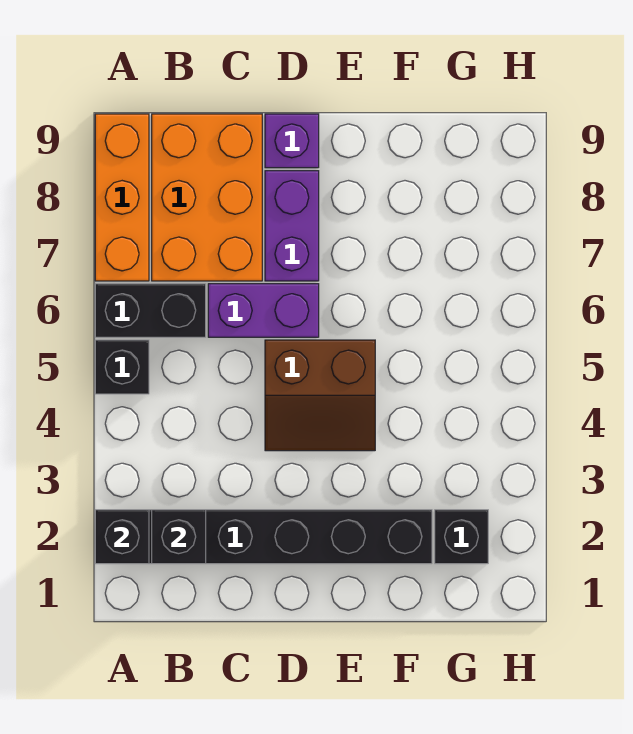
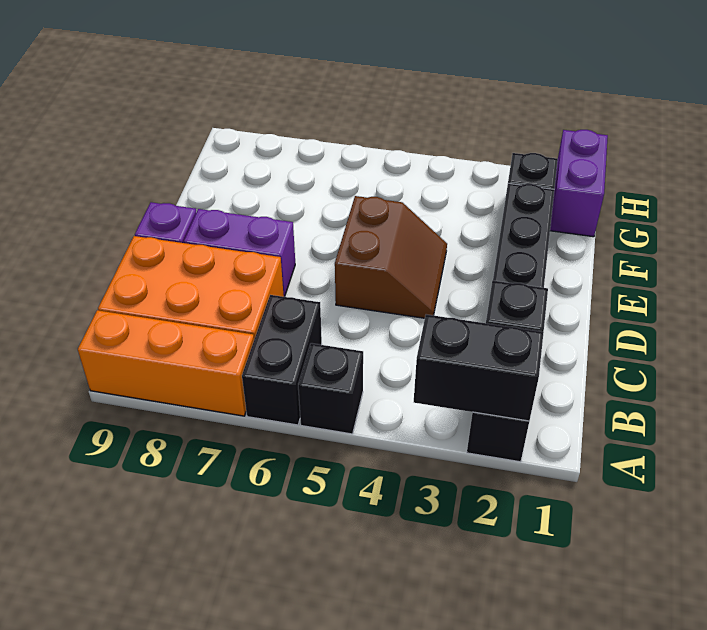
black brick A2 level 2 -> black brick A2:A3 level 2
purple brick C6:D6 level 1 -> purple brick G1:H1 level 1

